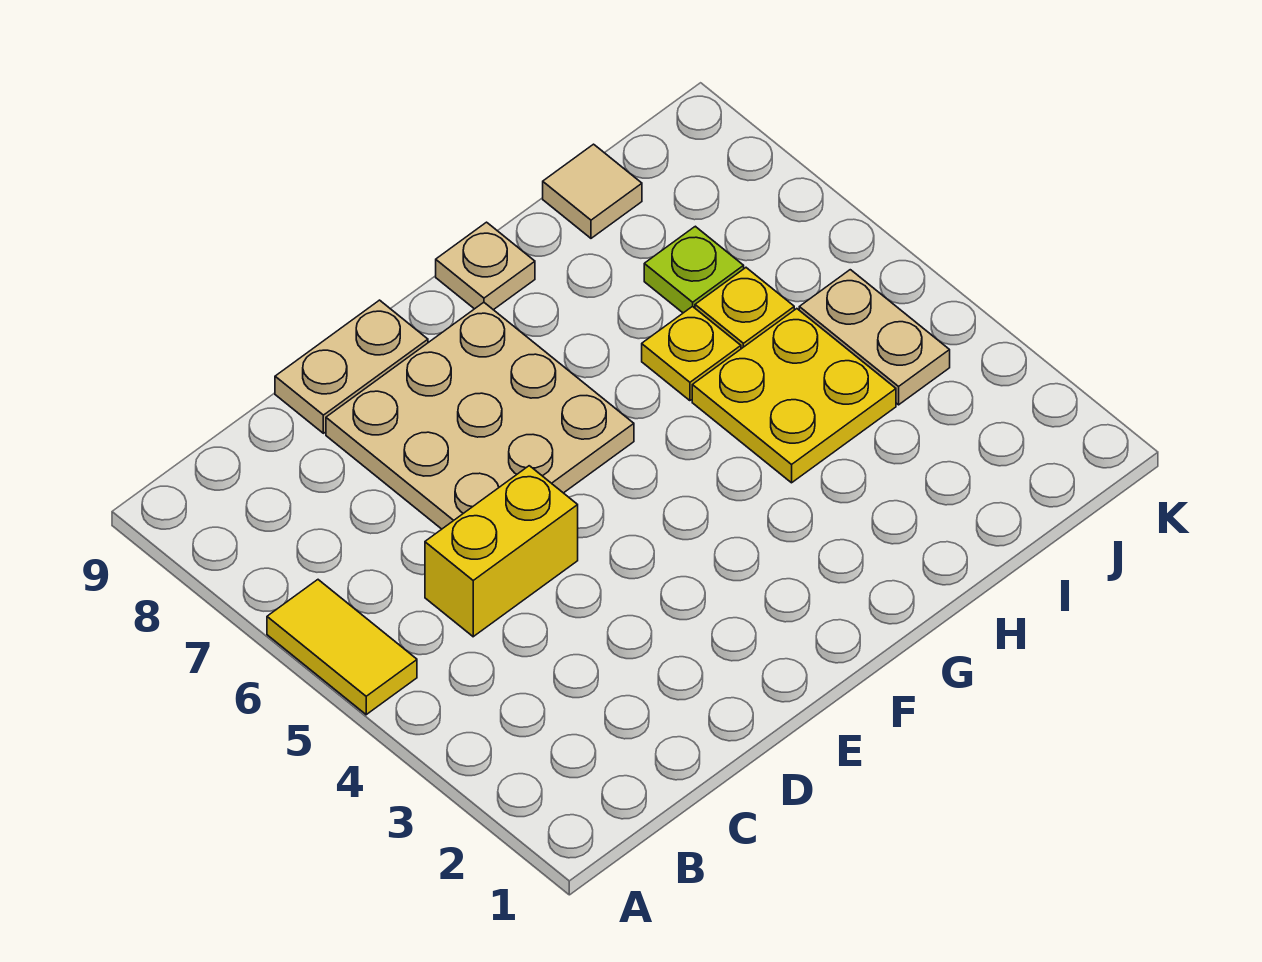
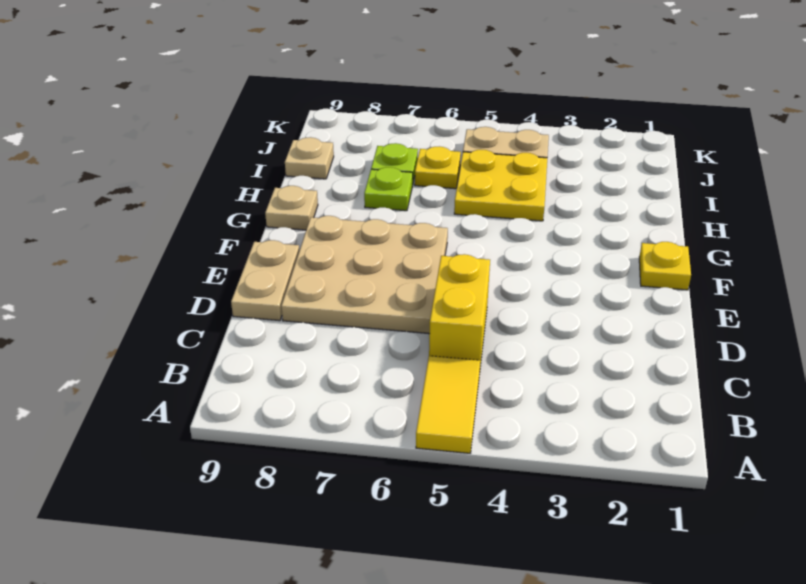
yellow tile A5:A6 level 1 -> yellow tile A5:B5 level 1
yellow plate H6 level 1 -> yellow plate F1 level 1
none -> lime plate H7 level 1
tan tile I9 level 1 -> tan plate I9 level 1

